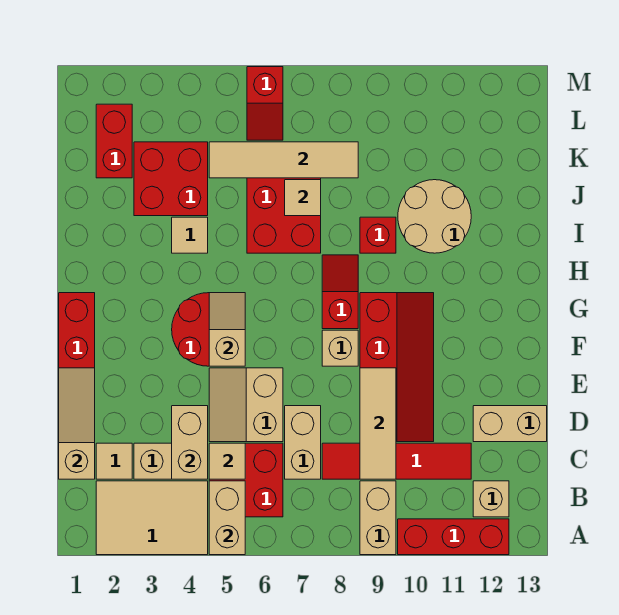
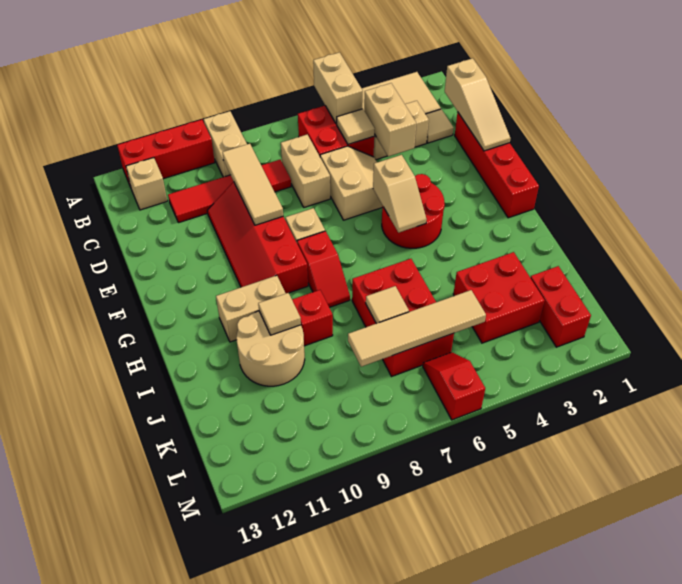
tan brick D12:D13 level 1 -> tan brick H10:H11 level 1
tan tile I4 level 1 -> tan tile I10 level 2

